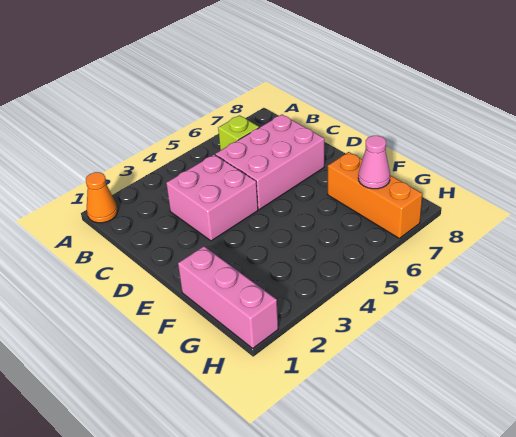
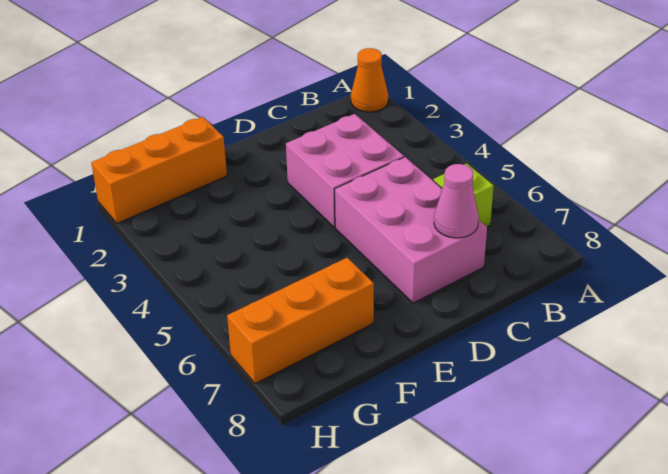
pink brick F1:H1 level 1 -> orange brick F1:H1 level 1
pink cone G7 level 2 -> pink cone C7 level 2

